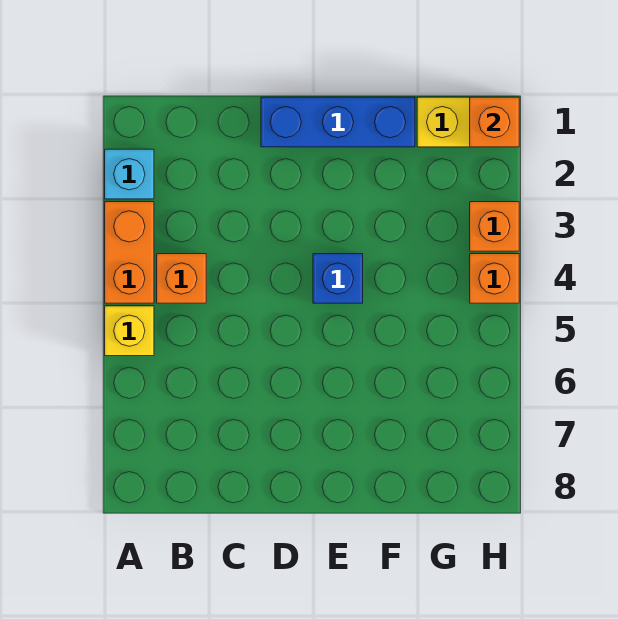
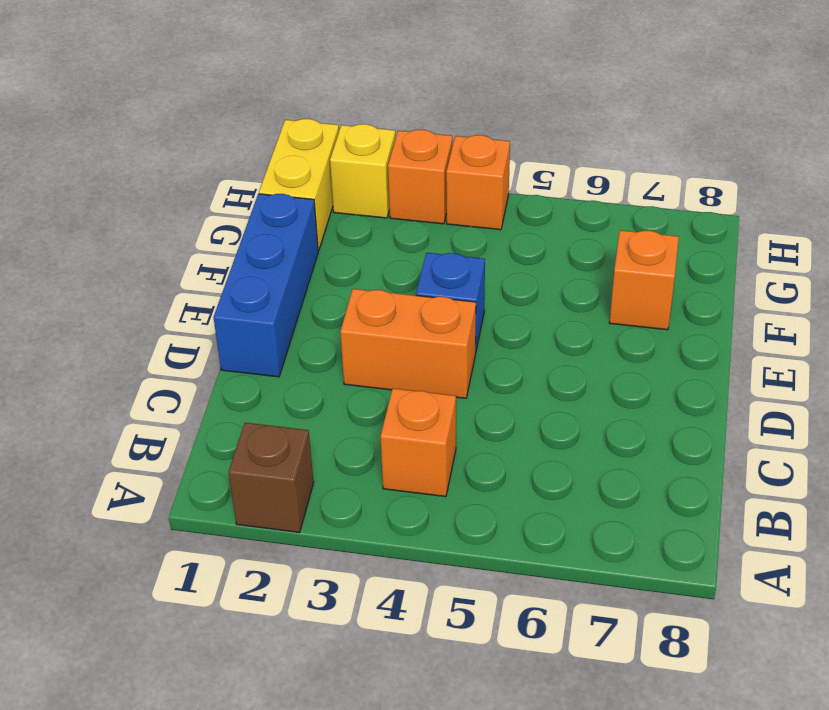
cyan brick A2 level 1 -> brown brick A2 level 1
orange brick A3:A4 level 1 -> orange brick D3:D4 level 1
yellow brick A5 level 1 -> yellow brick H2 level 1
orange brick H1 level 2 -> orange brick F7 level 1

